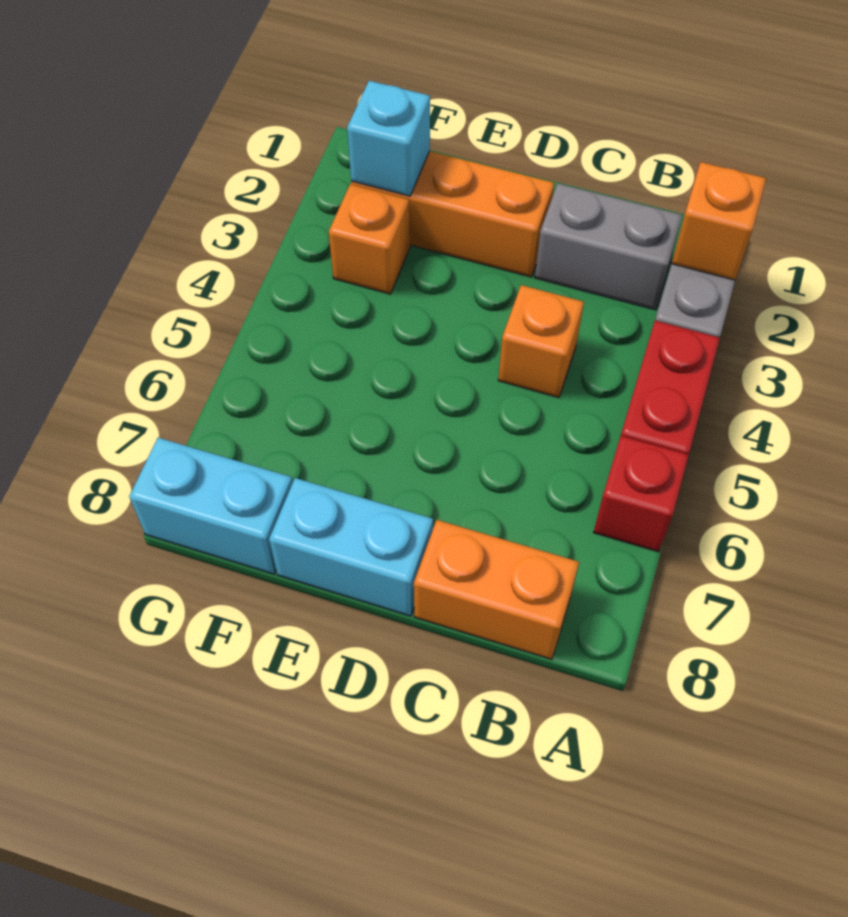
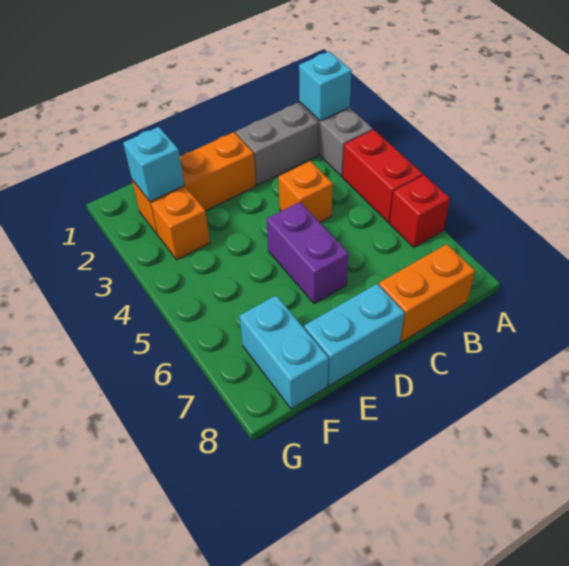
orange brick A2 level 2 -> cyan brick A2 level 2
none -> purple brick D5:D6 level 1
cyan brick F8:G8 level 1 -> cyan brick F7:F8 level 1

